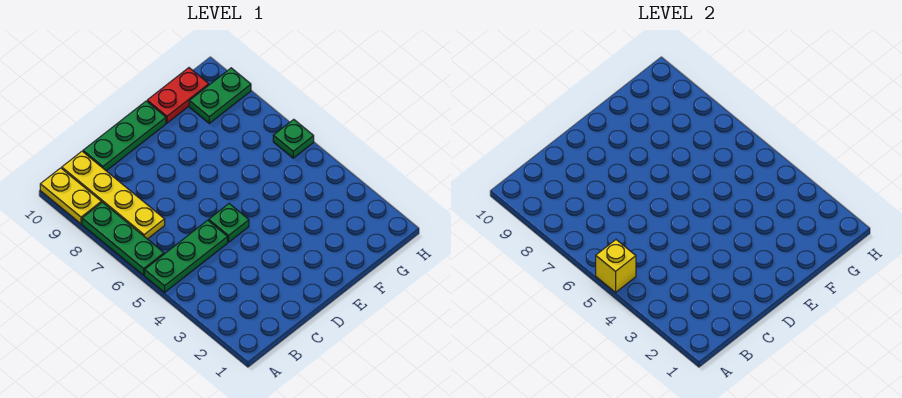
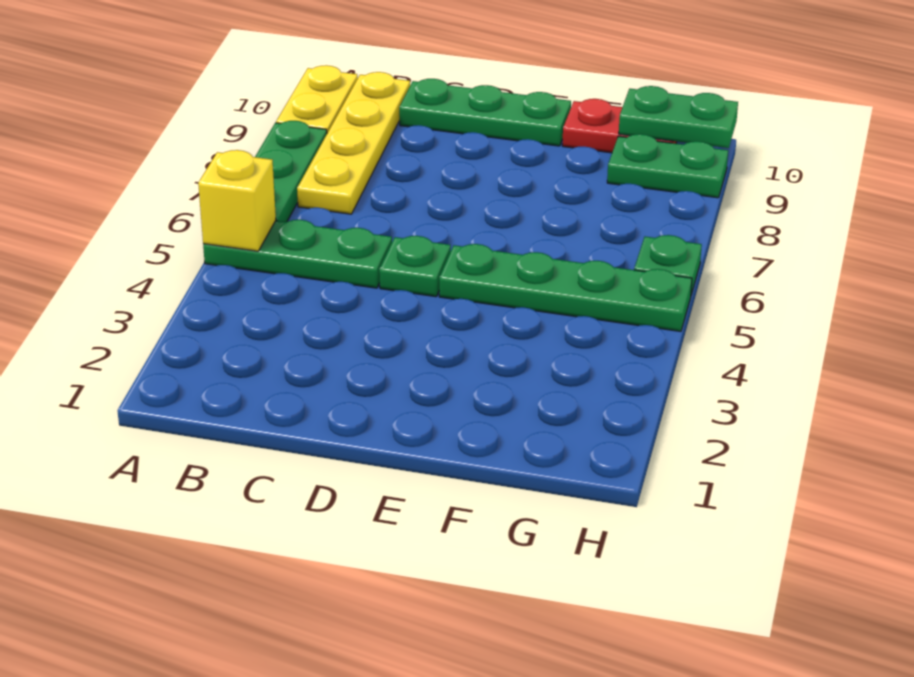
none -> green plate E5:H5 level 1
none -> green plate G10:H10 level 2

